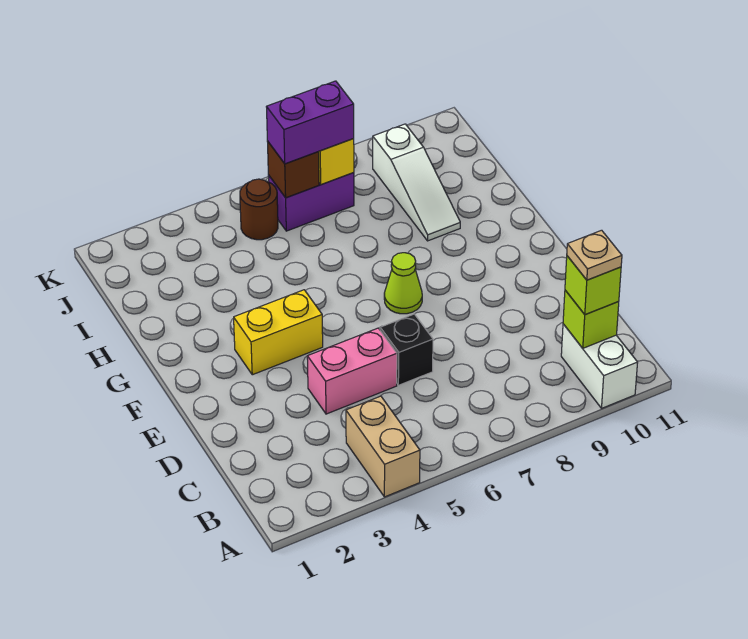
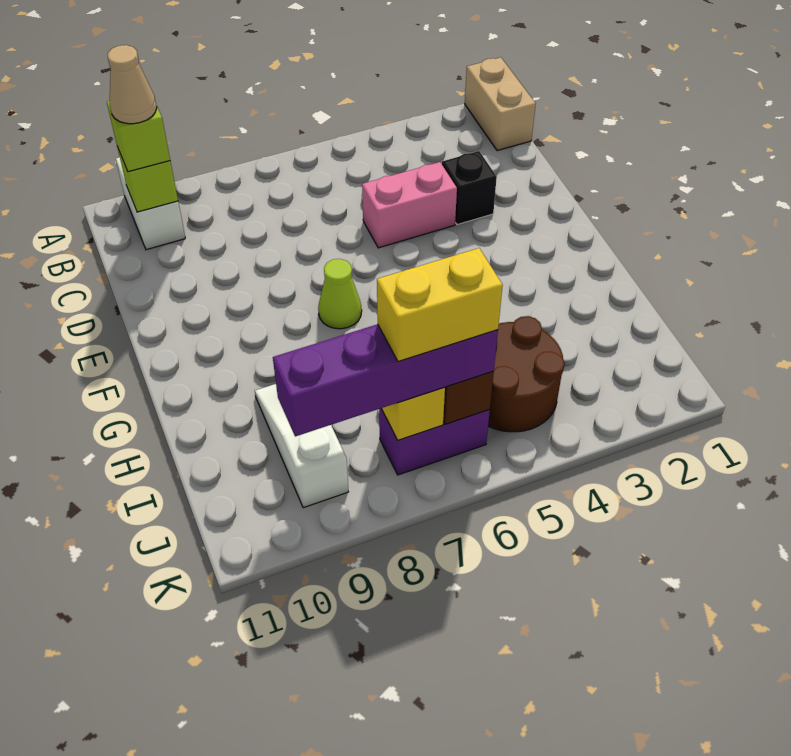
tan brick A4:B4 level 1 -> tan brick A1:B1 level 1
tan plate B10 level 4 -> tan cone B10 level 4
black brick D6 level 1 -> black brick D3 level 1
yellow brick F3:F4 level 1 -> yellow brick J6:J7 level 4
brown round brick J5 level 1 -> brown round brick I4:J5 level 1
purple brick J6:J7 level 3 -> purple brick J6:J9 level 3

